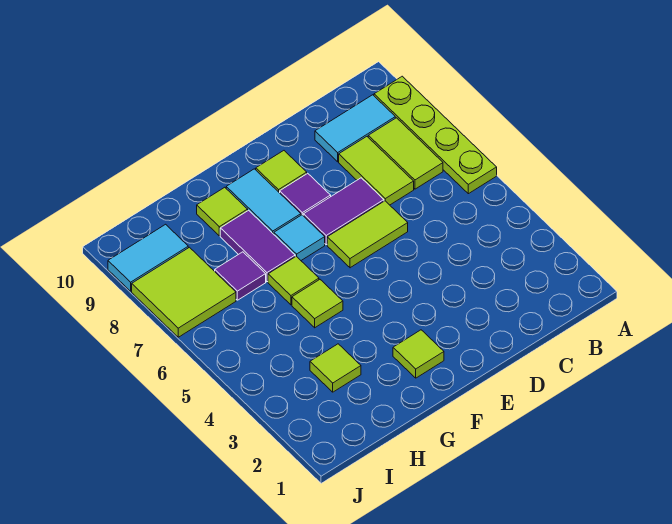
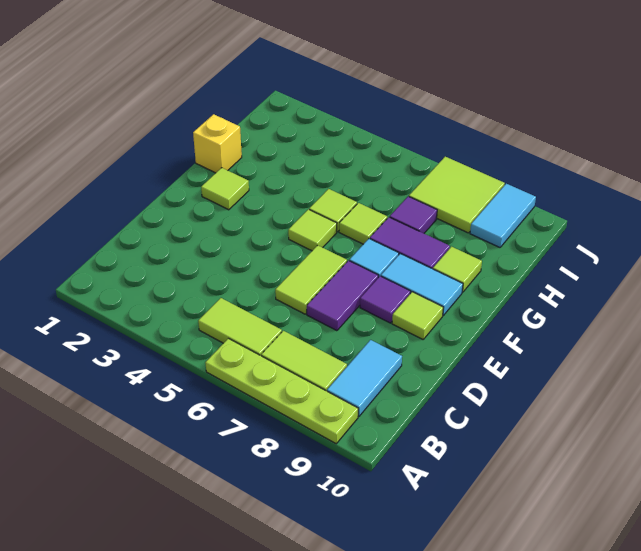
lime tile C7:C8 level 1 -> lime tile B5:B6 level 1
none -> yellow brick G1 level 1
lime tile H3 level 1 -> lime tile F5 level 1

